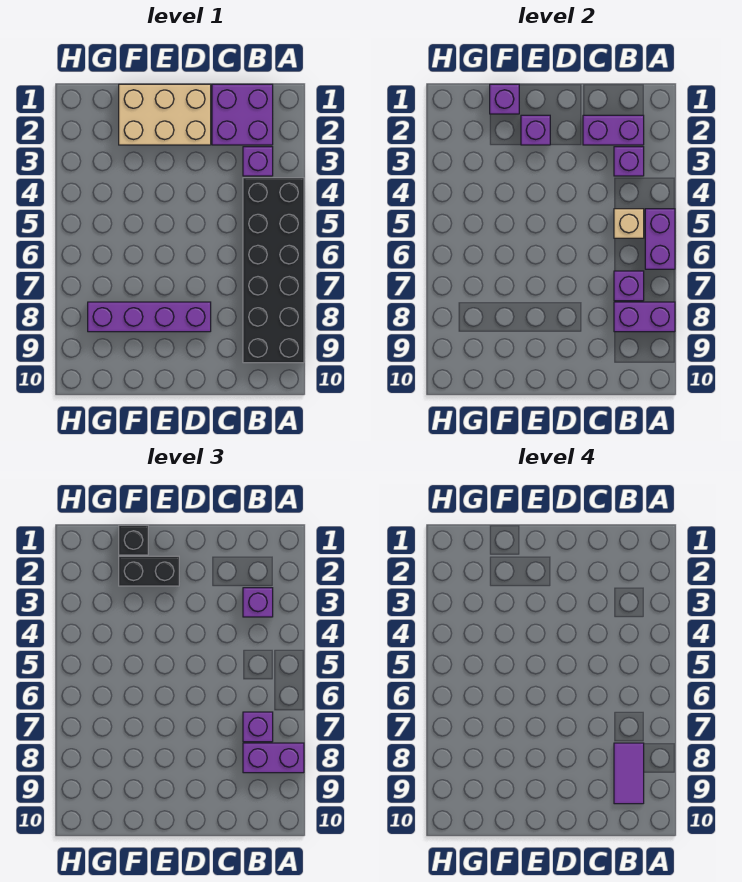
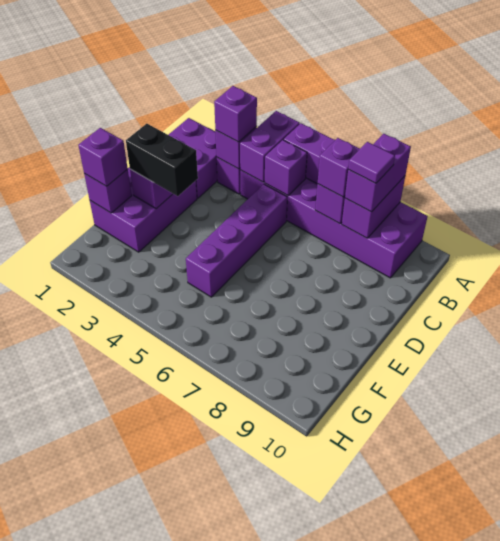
black brick A4:B9 level 1 -> purple brick A4:B9 level 1
purple brick B2:C2 level 2 -> purple brick A4:B4 level 2
tan brick B5 level 2 -> purple brick B5 level 2
purple tile B8:B9 level 4 -> purple tile B8 level 4
tan brick D1:F2 level 1 -> purple brick D1:F2 level 1
purple brick D8:G8 level 1 -> purple brick C5:F5 level 1
black brick E2:F2 level 3 -> black brick E2:E3 level 3
black brick F1 level 3 -> purple brick F1 level 3

